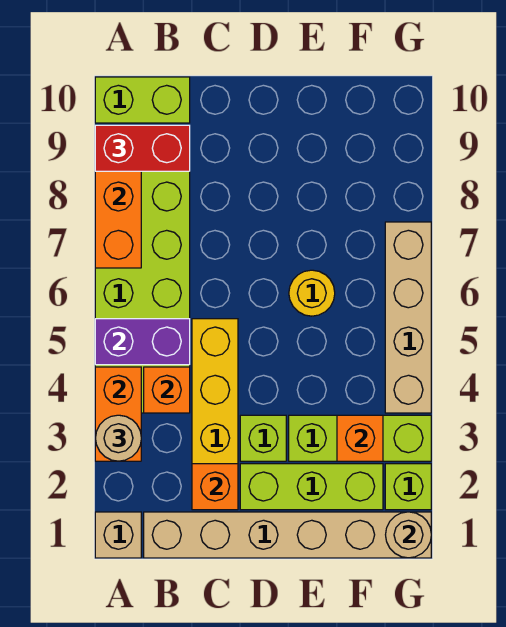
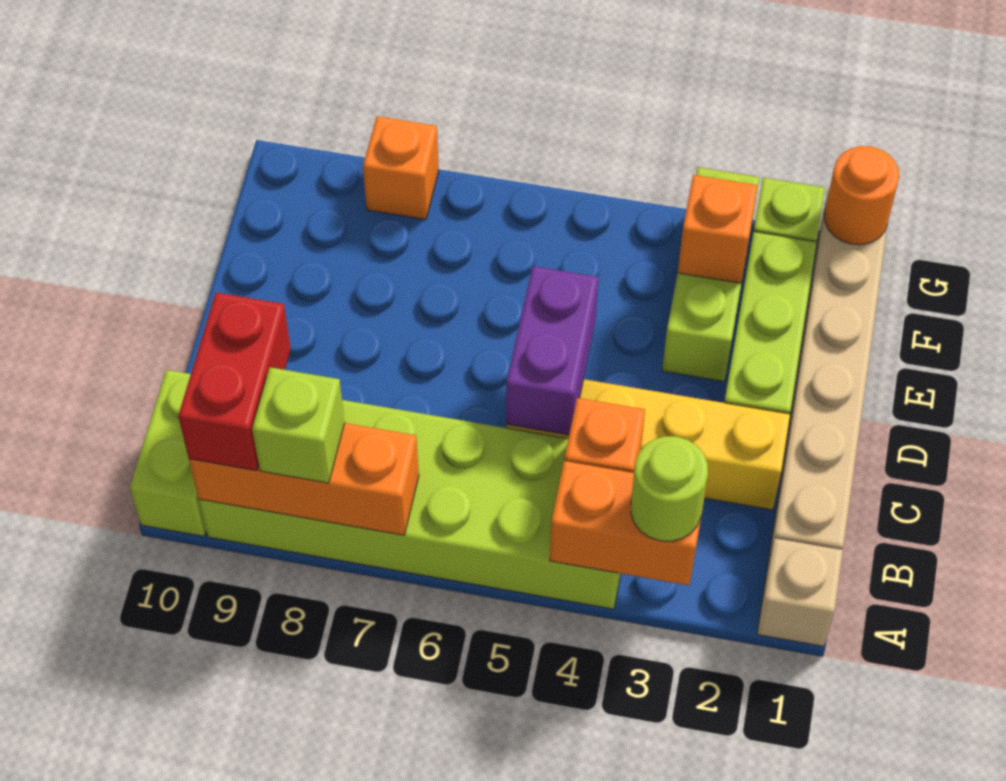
tan round brick A3 level 3 -> lime round brick A3 level 3
purple brick A5:B5 level 2 -> purple brick C5:D5 level 2
orange brick C2 level 2 -> orange brick G8 level 1
lime brick D3 level 1 -> lime brick A8 level 3
yellow round brick E6 level 1 -> none
tan round brick G1 level 2 -> orange round brick G1 level 2
tan brick G4:G7 level 1 -> none

